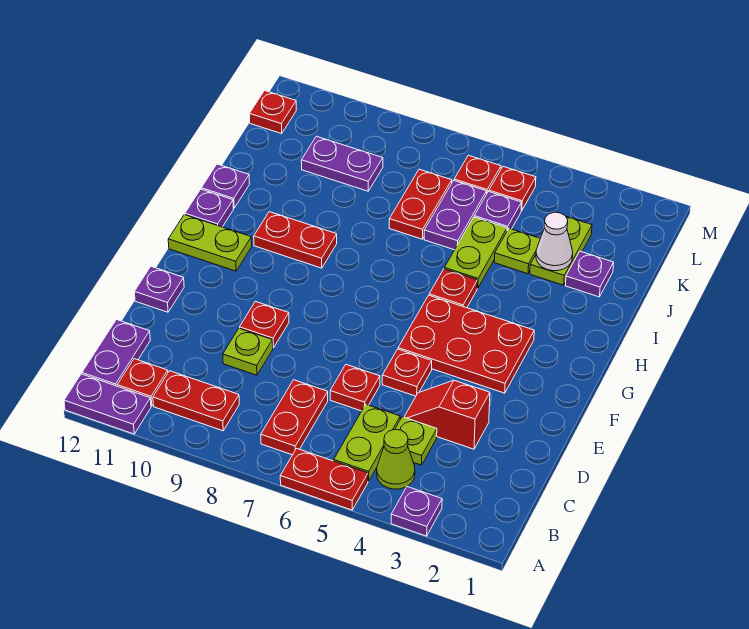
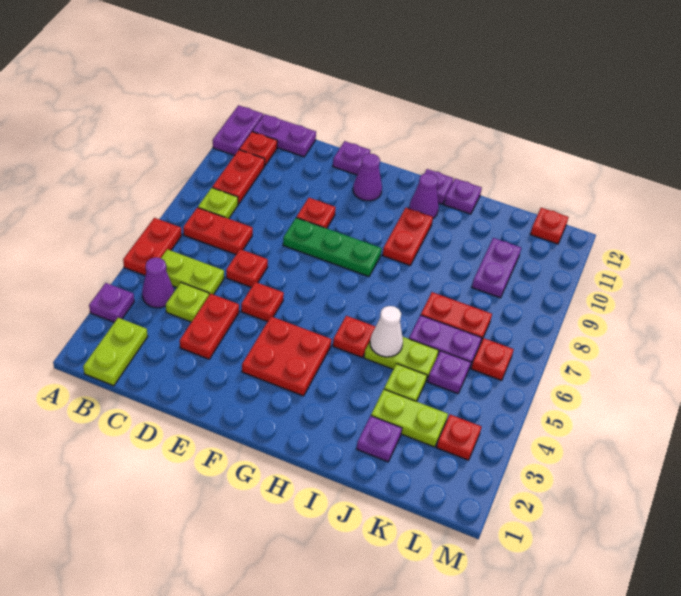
lime cone B4 level 1 -> purple cone B4 level 1
red slope D3:D4 level 1 top 3 -> red plate D3:D4 level 1
lime plate D9 level 1 -> lime plate B8 level 1
none -> green plate E8:G8 level 1
red plate F3:G5 level 1 -> red plate F3:G4 level 1
none -> purple cone F11 level 1
lime plate G11:G12 level 1 -> lime plate B1:B2 level 1
none -> purple cone H11 level 1
white cone J3 level 2 -> white cone I5 level 2
red plate L5 level 1 -> red plate L3 level 1

